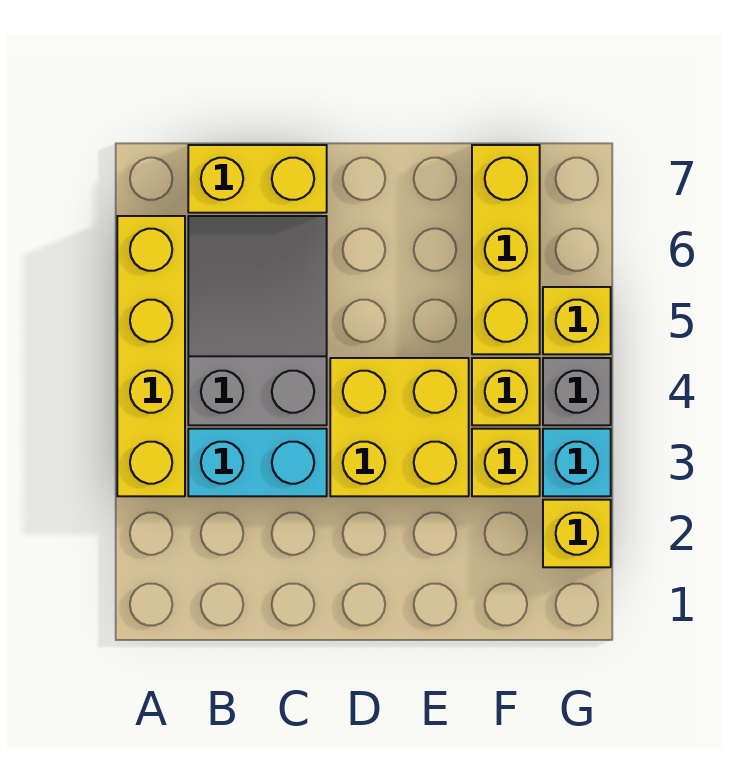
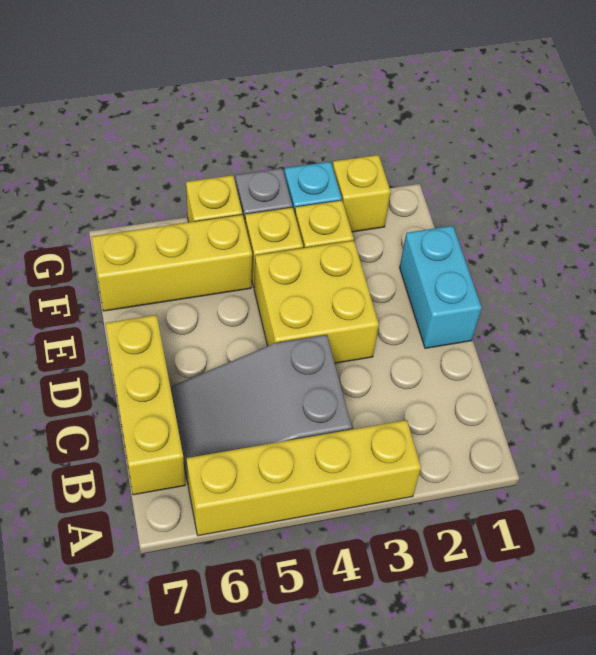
cyan brick B3:C3 level 1 -> cyan brick D1:E1 level 1
yellow brick B7:C7 level 1 -> yellow brick B7:D7 level 1

